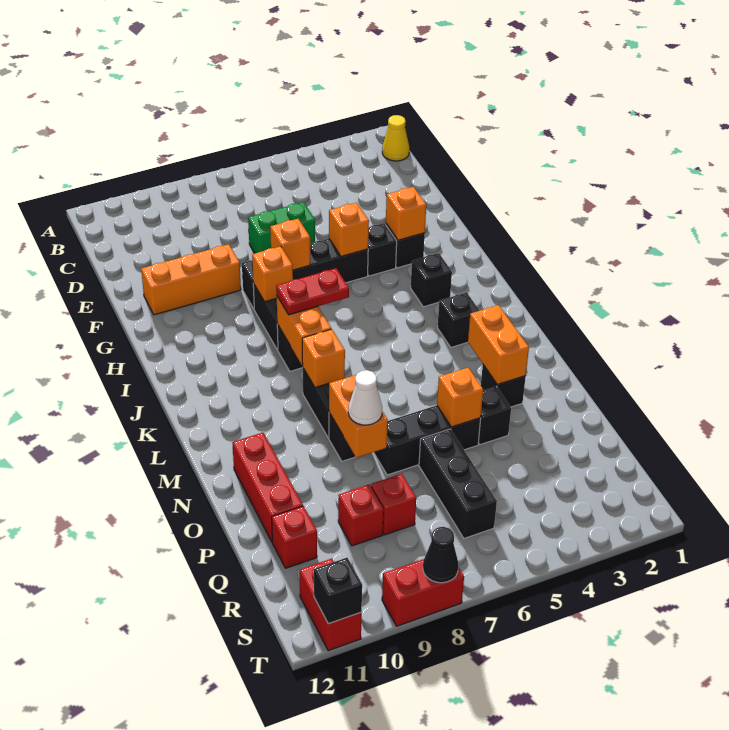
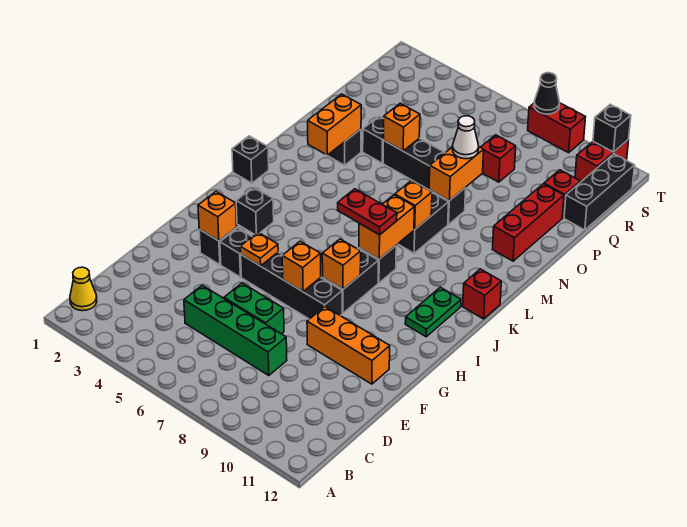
none -> green brick D5:D8 level 1
orange brick G5 level 2 -> orange plate G5 level 2
none -> green plate I11:J11 level 1
black brick K3 level 1 -> black brick K1 level 1
black brick P6:R6 level 1 -> black brick Q12:S12 level 1
red brick Q9 level 1 -> red brick K12 level 1

